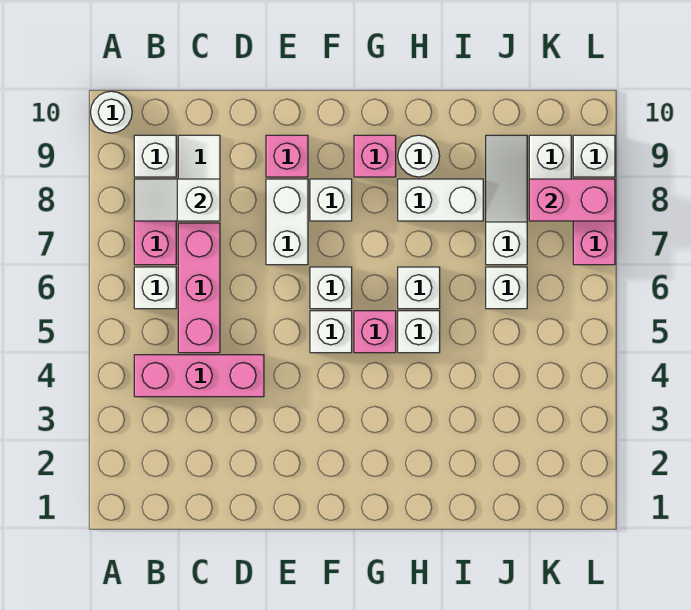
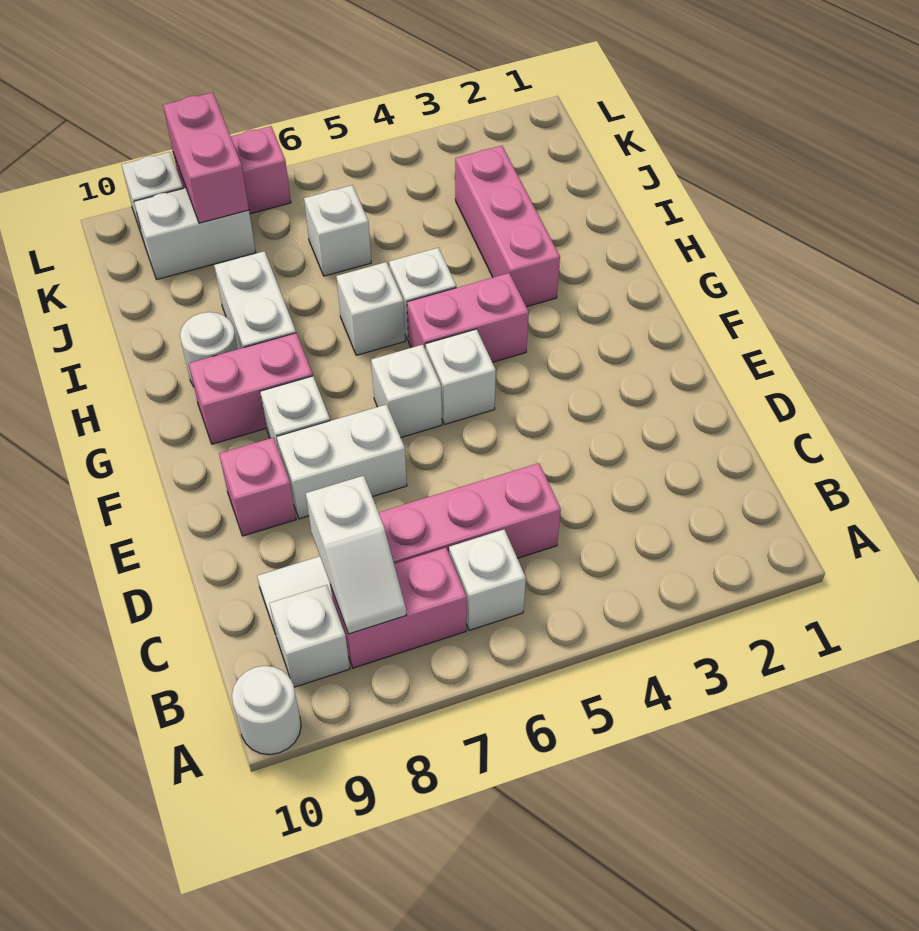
pink brick B4:D4 level 1 -> pink brick H3:J3 level 1
pink brick G5 level 1 -> pink brick G4:G5 level 1
pink brick G9 level 1 -> pink brick G8:G9 level 1
white slope J7:J9 level 1 top 7 -> none

